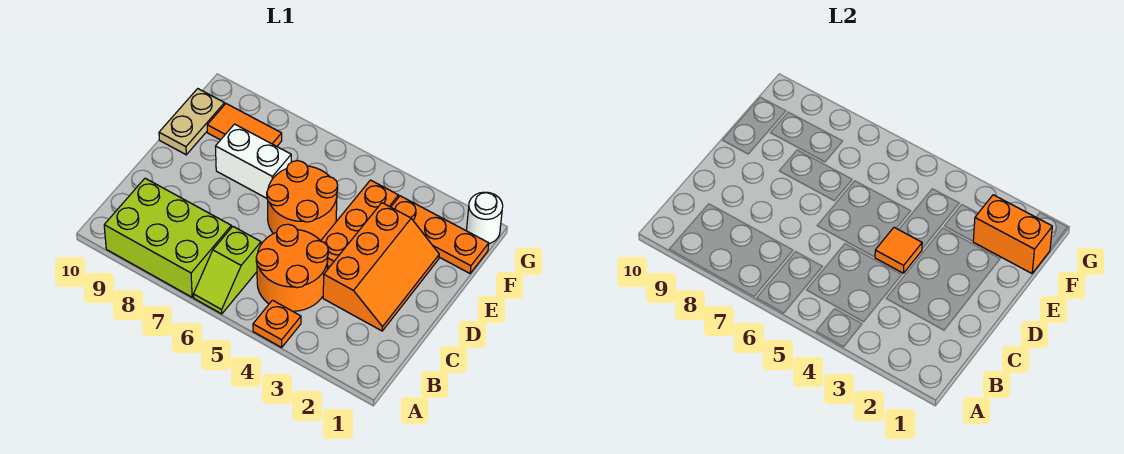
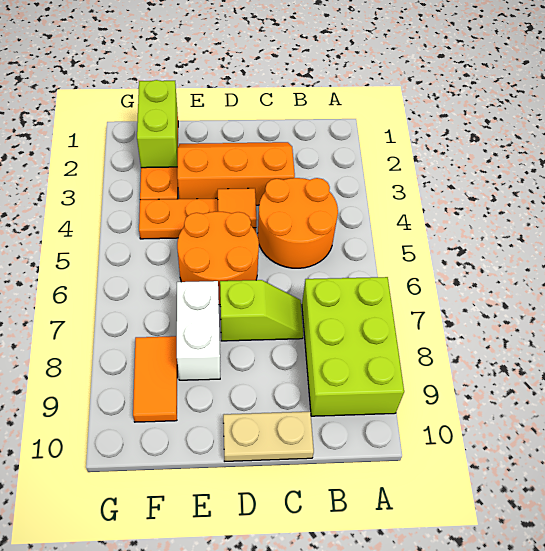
orange plate A4 level 1 -> none
lime slope A6:B6 level 1 top B -> lime slope C7:D7 level 1 top D
tan plate E10:F10 level 1 -> tan plate C10:D10 level 1
orange brick F1:F2 level 2 -> lime brick F1:F2 level 2
white round brick G1 level 1 -> none

